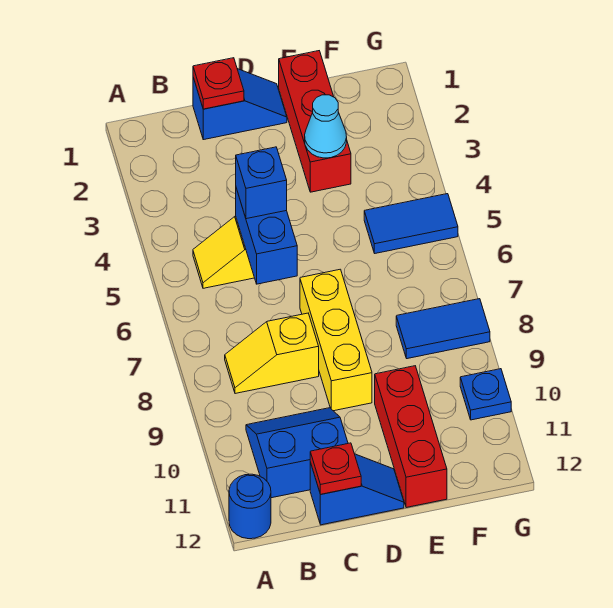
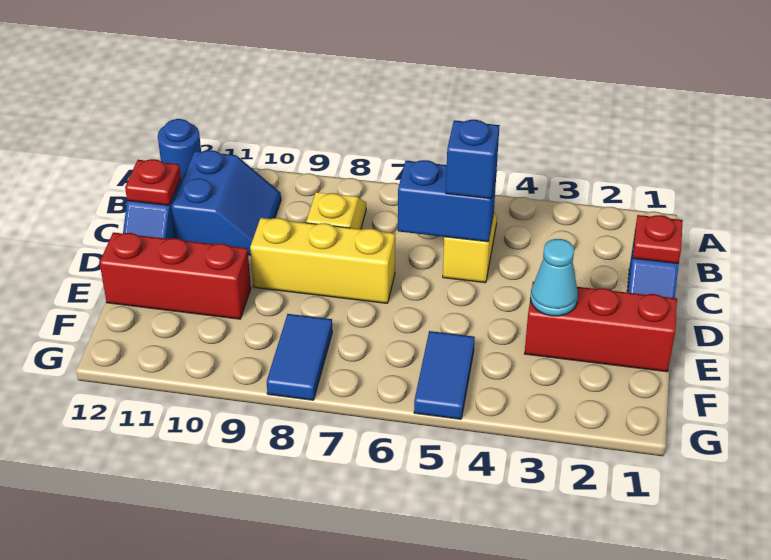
blue plate G10 level 1 -> none

